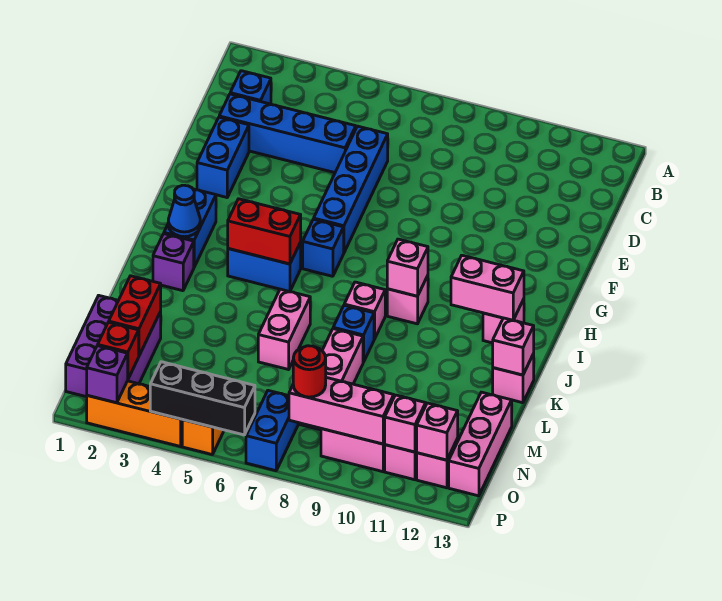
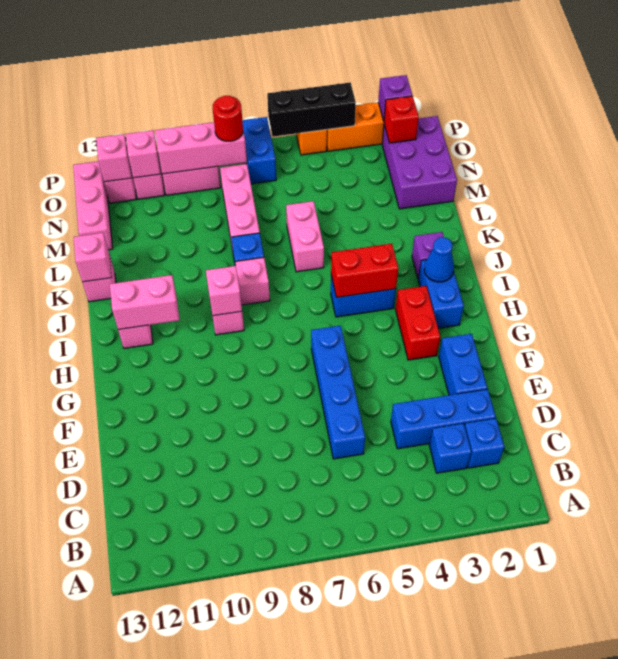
blue brick D2:D5 level 1 -> blue brick D2:D4 level 1
blue brick H6 level 1 -> blue brick C3 level 1
red brick M2:N2 level 2 -> red brick G3:H3 level 1

